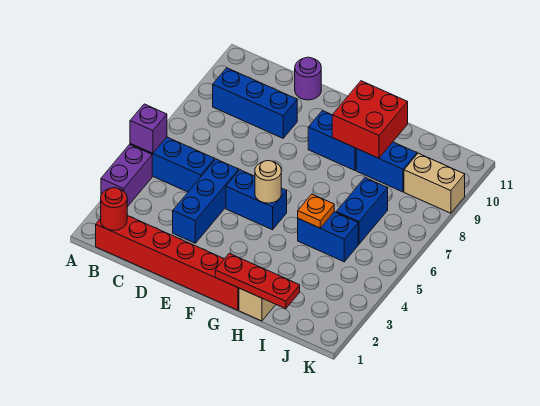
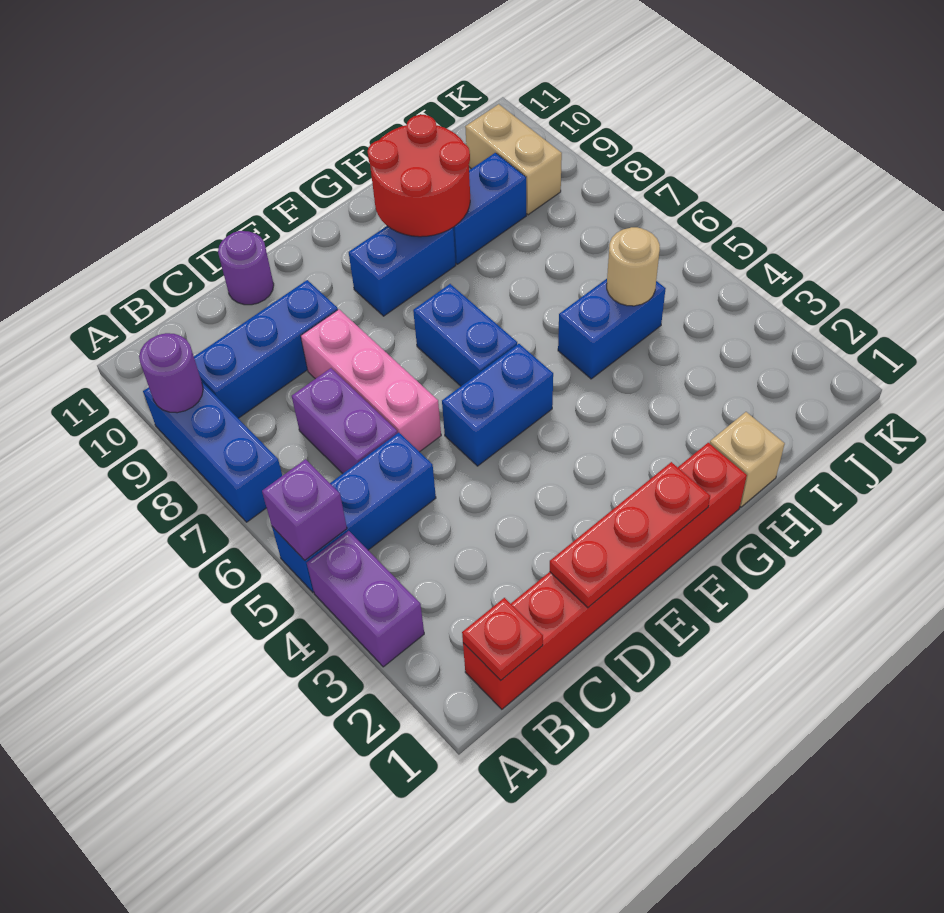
none -> purple round brick A9 level 2
red round brick B1 level 2 -> red plate B1 level 2
none -> purple brick C6:C7 level 1
blue brick D3:D5 level 1 -> blue brick A7:A9 level 1
none -> pink brick D6:D8 level 1
tan round brick F5 level 2 -> tan round brick I5 level 2
red plate G1:I1 level 2 -> red plate D1:F1 level 2
red brick G9:H10 level 2 -> red round brick G9:H10 level 2
orange plate H5 level 2 -> none
blue brick I6:I7 level 1 -> blue brick F6:F7 level 1
tan brick J9:K9 level 1 -> tan brick J9:J10 level 1

